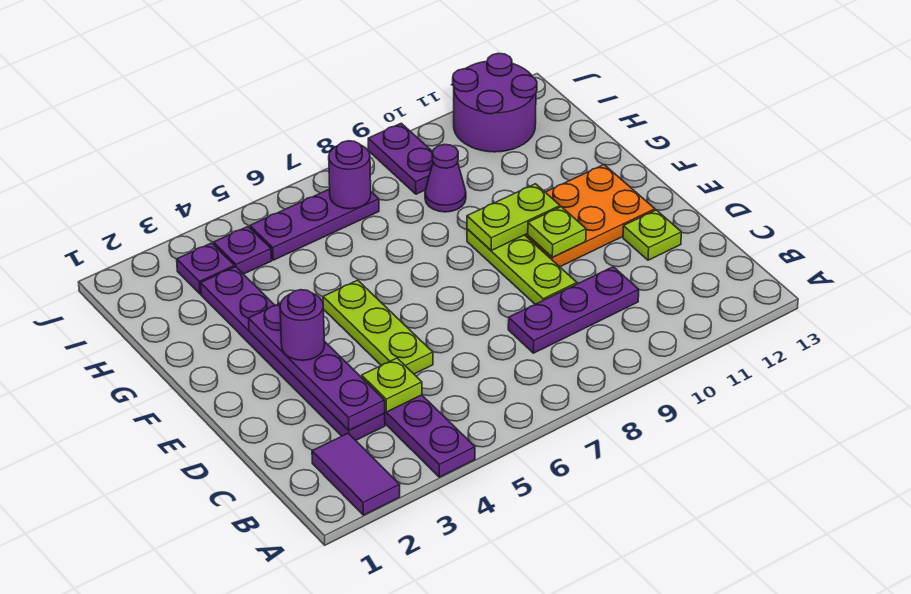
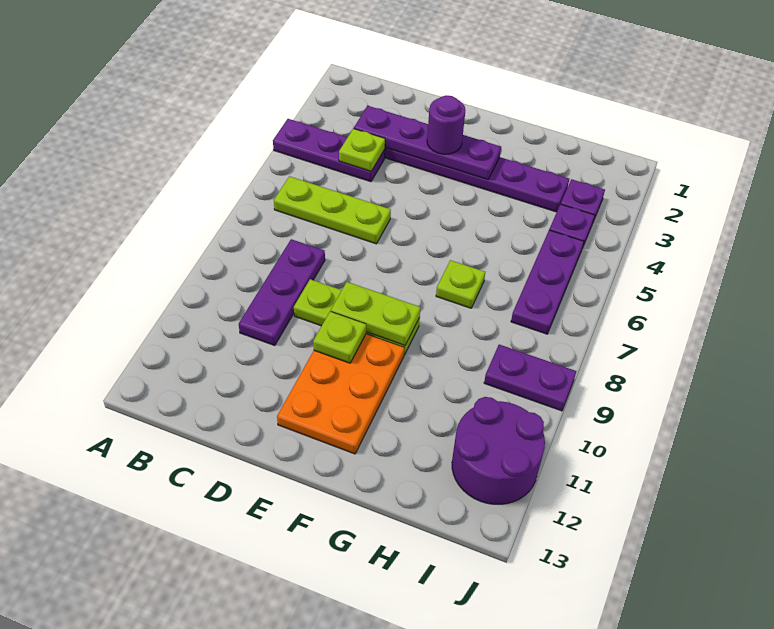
purple tile A2:B2 level 1 -> none
lime plate D5:F5 level 1 -> lime plate B6:D6 level 1
lime plate D12 level 1 -> lime plate G7 level 1
lime plate F9:F10 level 2 -> lime plate E9:F9 level 2
purple cone H9 level 1 -> none
purple round brick I7 level 2 -> none

